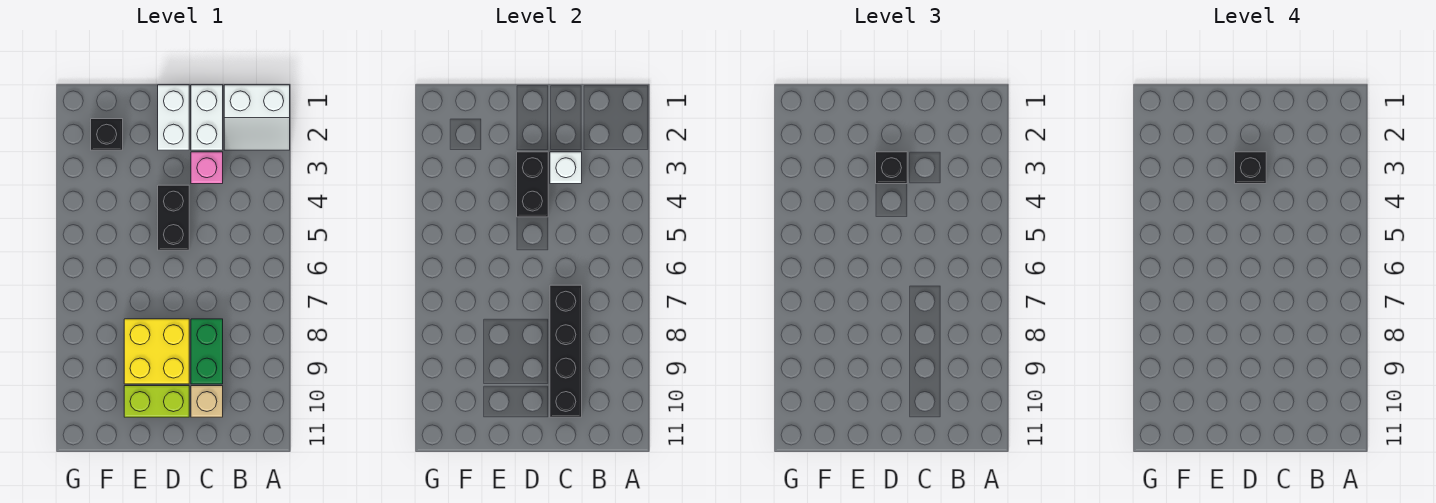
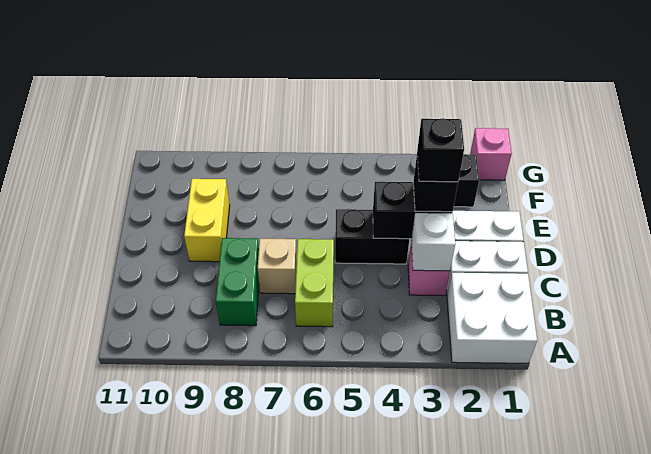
white slope A1:B2 level 1 top 1 -> white brick A1:B2 level 1
black brick C7:C10 level 2 -> none
green brick C8:C9 level 1 -> green brick B8:C8 level 1
tan brick C10 level 1 -> tan brick C7 level 1
yellow brick D8:E9 level 1 -> yellow brick D9:E9 level 1
lime brick D10:E10 level 1 -> lime brick B6:C6 level 1
none -> pink brick G1 level 1

